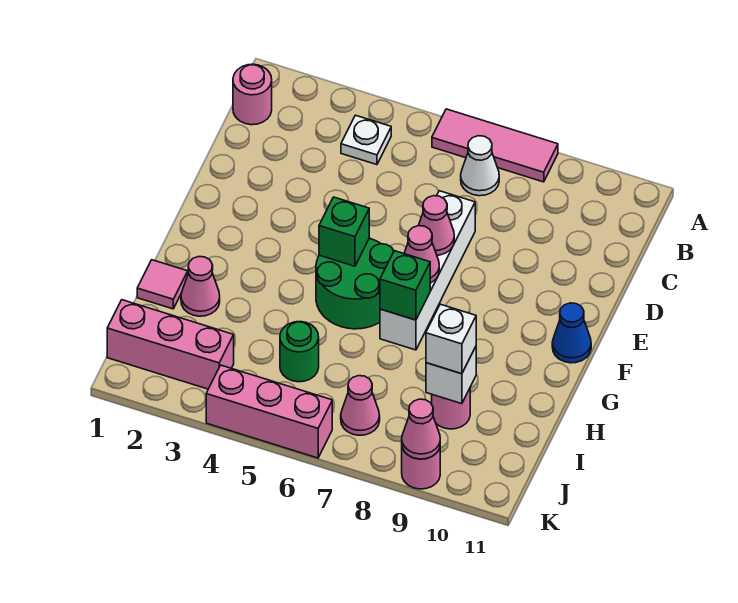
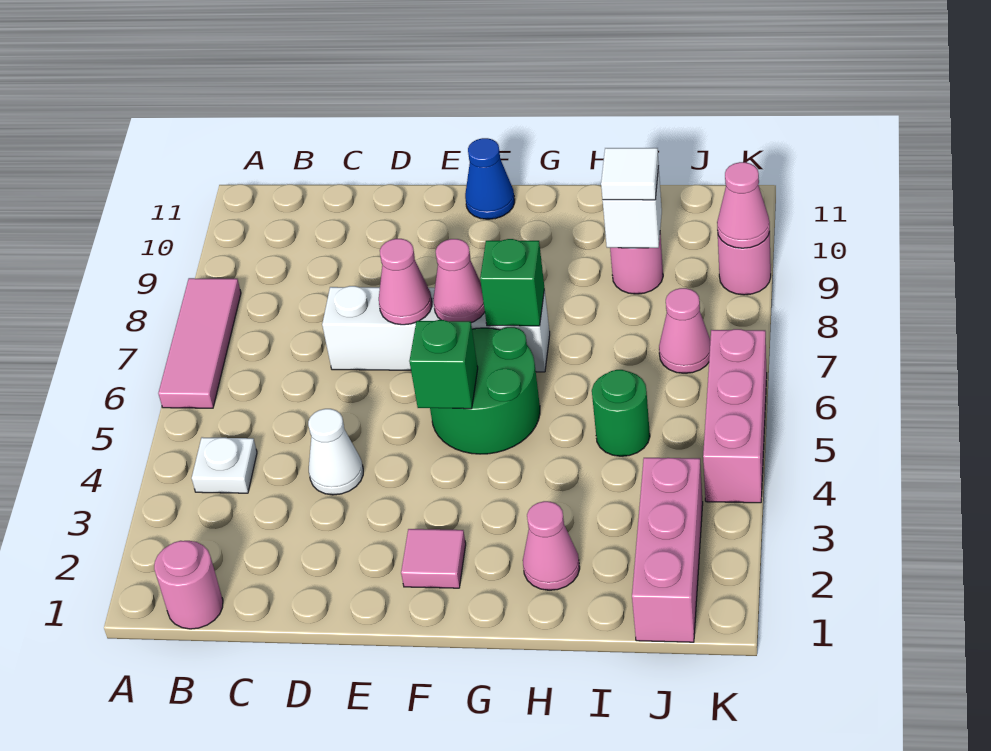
white cone B7 level 1 -> white cone D4 level 1
pink tile H1 level 1 -> pink tile F2 level 1
white brick I9 level 3 -> white tile I9 level 3

